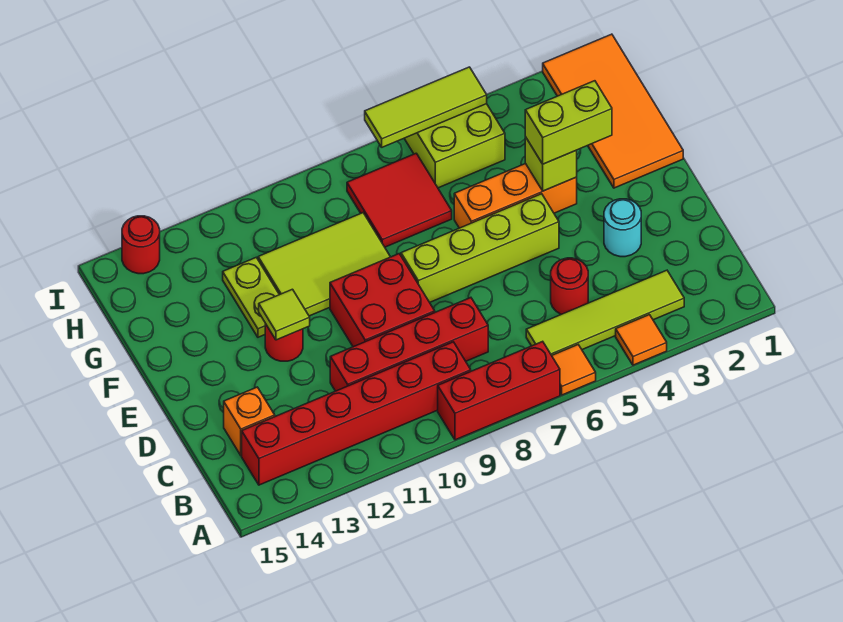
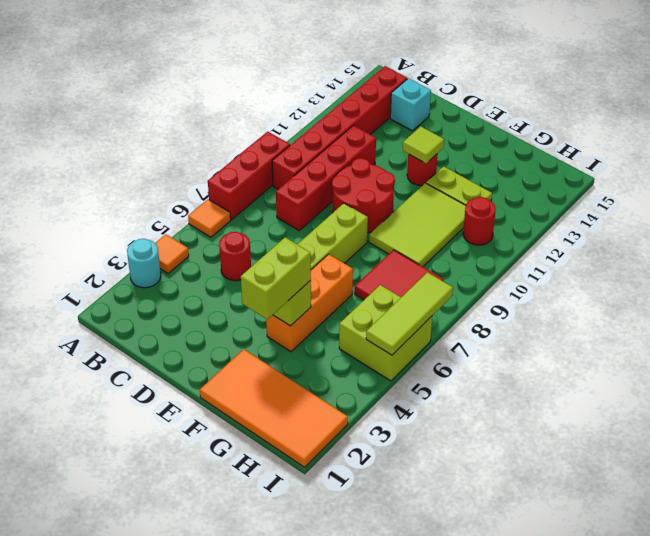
lime tile B3:B6 level 1 -> none
orange brick C14 level 1 -> cyan brick C14 level 1
cyan round brick D3 level 1 -> cyan round brick A3 level 1
red brick D9:E10 level 1 -> red round brick D9:E10 level 1
red round brick I14 level 1 -> red round brick H11 level 1

